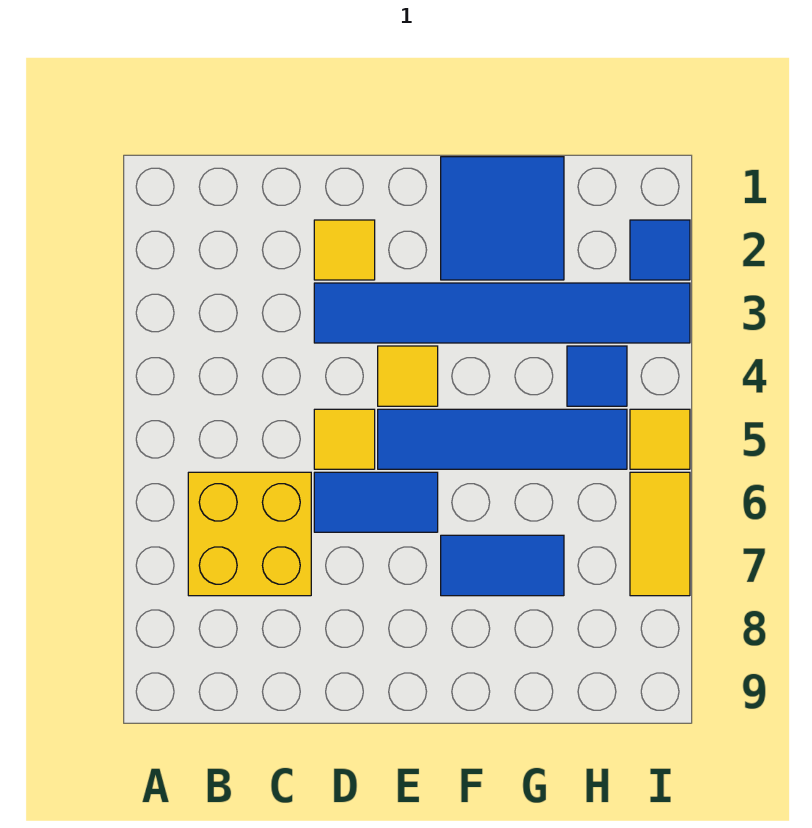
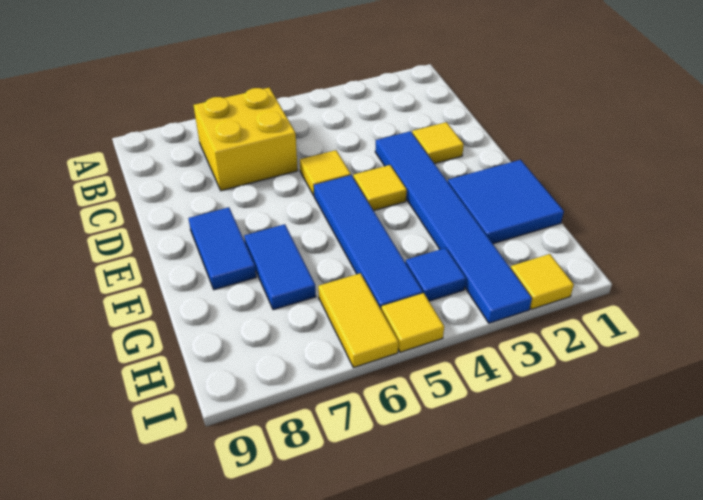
blue tile D6:E6 level 1 -> blue tile E8:F8 level 1
blue tile I2 level 1 -> yellow tile I2 level 1
yellow tile I6:I7 level 1 -> yellow tile H6:I6 level 1

